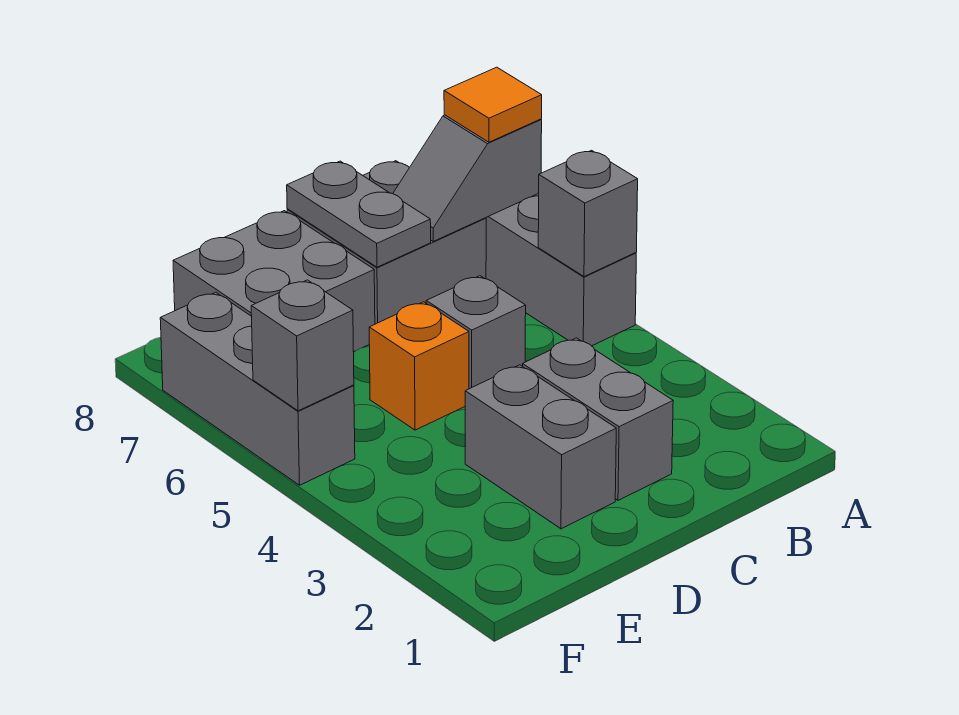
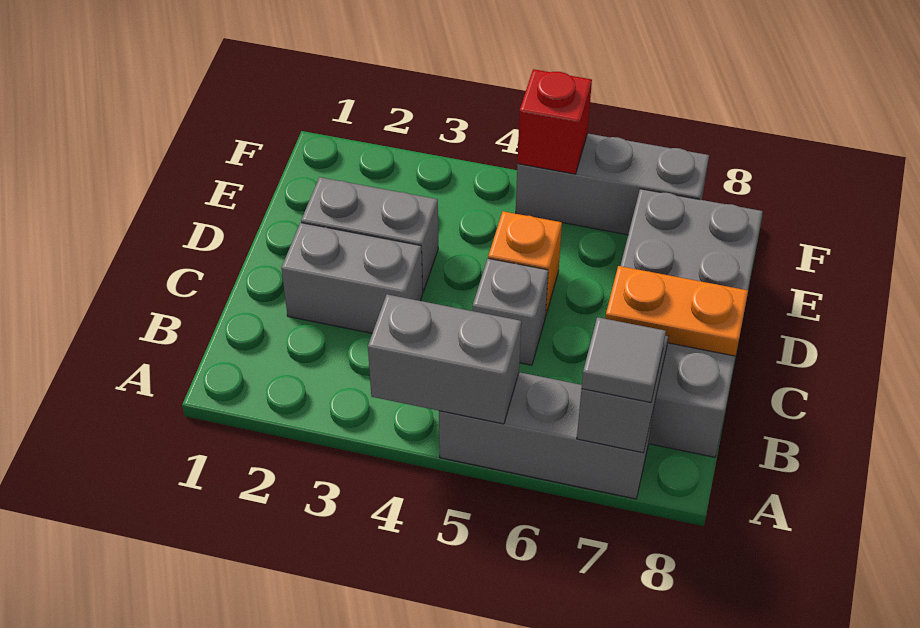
grey brick A5 level 2 -> grey brick A4:A5 level 2
orange tile A7 level 3 -> grey tile A7 level 3
grey plate C7:C8 level 2 -> orange plate C7:C8 level 2
grey brick F5 level 2 -> red brick F5 level 2

